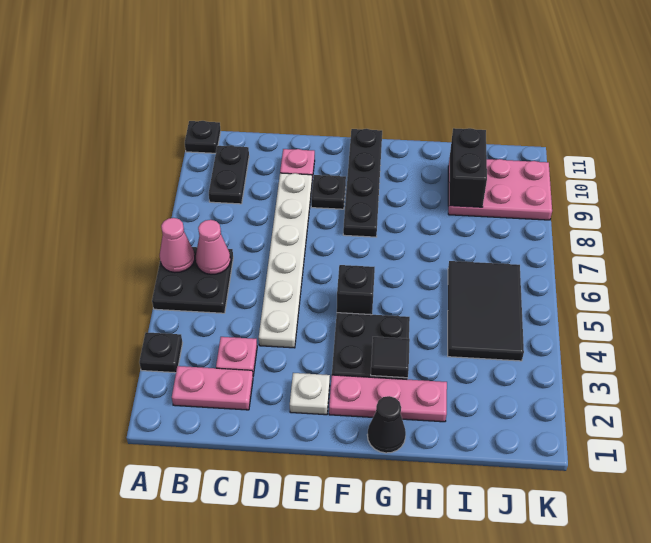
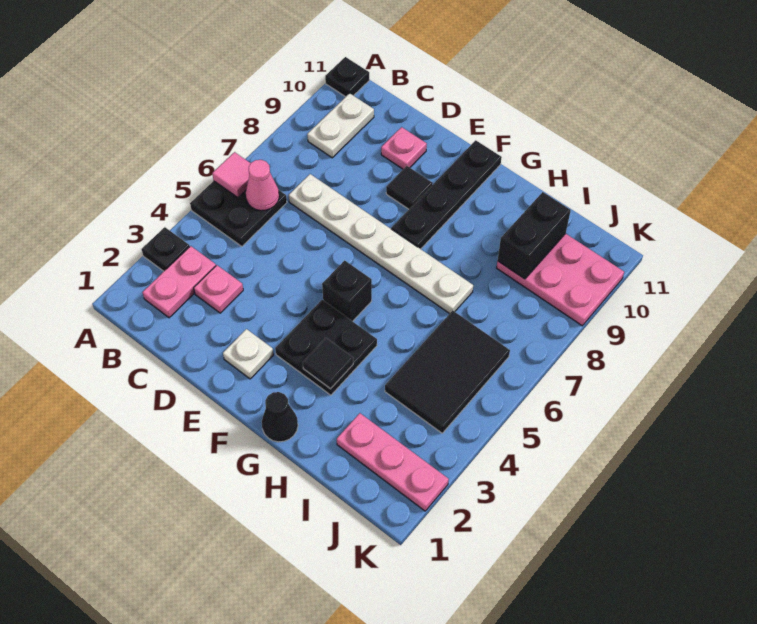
pink cone A6 level 2 -> pink tile A6 level 2
pink plate B2:C2 level 1 -> pink plate B2:B3 level 1
black plate B9:B10 level 1 -> white plate B9:B10 level 1
white plate D4:D9 level 1 -> white plate C7:H7 level 1
black plate E9 level 1 -> black tile E9 level 1
pink plate F2:H2 level 1 -> pink plate I2:K2 level 1

